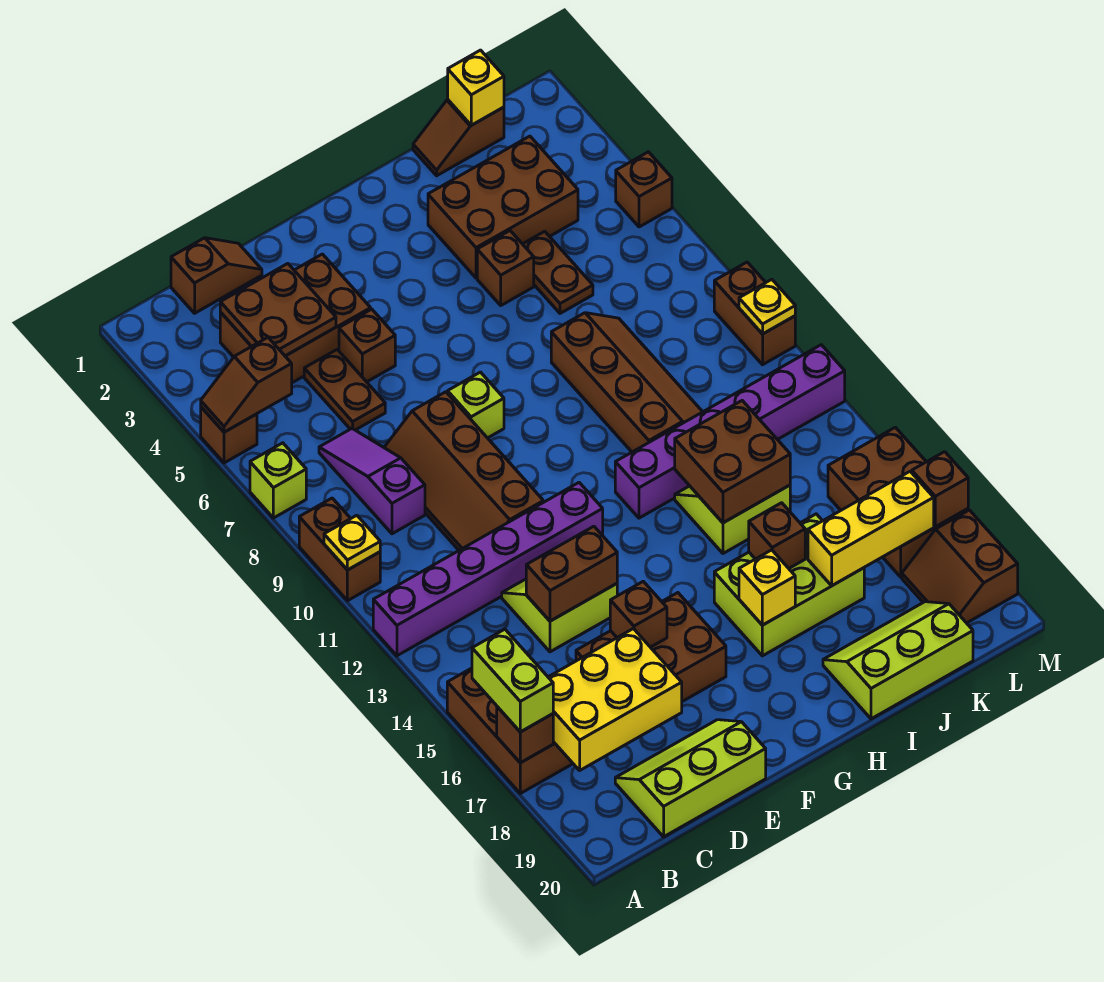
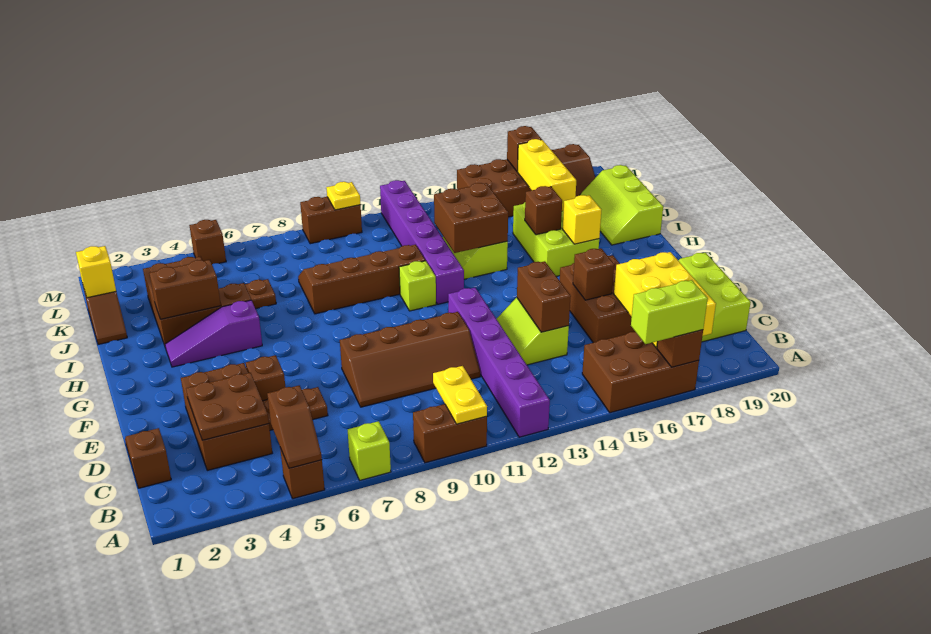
yellow plate A10 level 2 -> yellow plate A10:B10 level 2
purple slope C7:C9 level 1 top 9 -> purple slope H3:H5 level 1 top 5
lime brick F8 level 1 -> lime brick H11 level 1
none -> brown brick I3:I4 level 2

